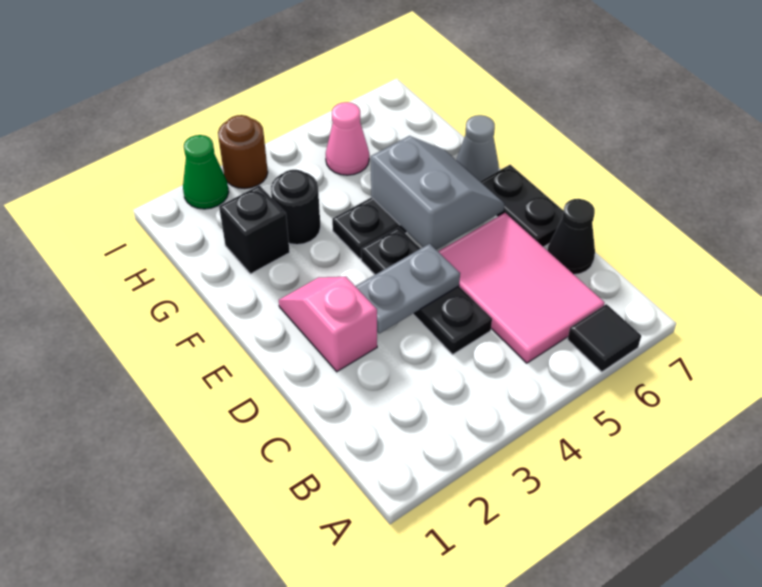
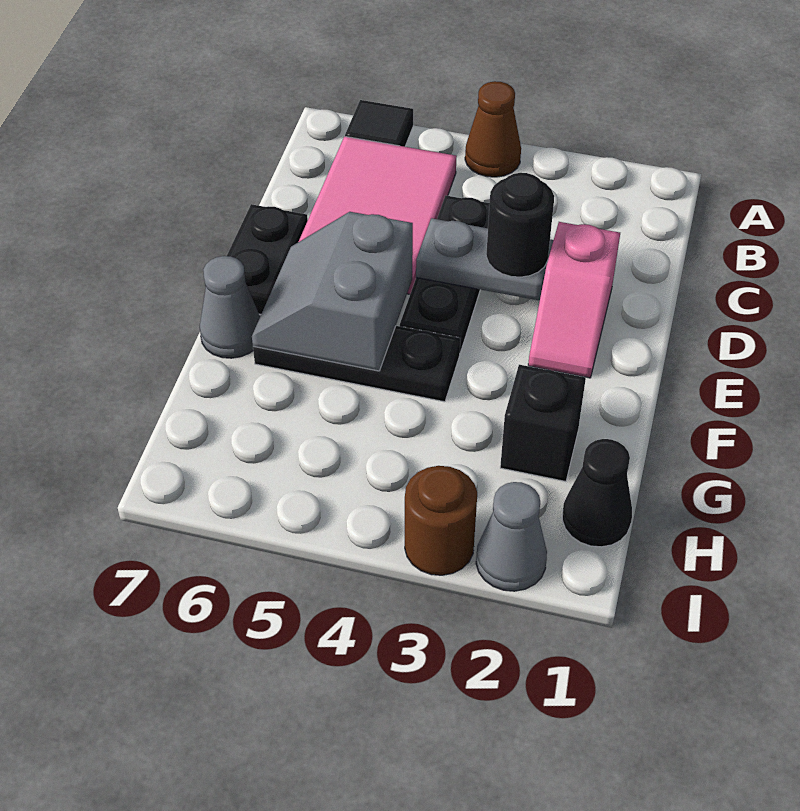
none -> brown cone A4 level 1
black cone C7 level 1 -> black cone H1 level 1
black round brick G3 level 1 -> black round brick D3 level 3
pink cone H5 level 1 -> none
green cone I2 level 1 -> grey cone I2 level 1

